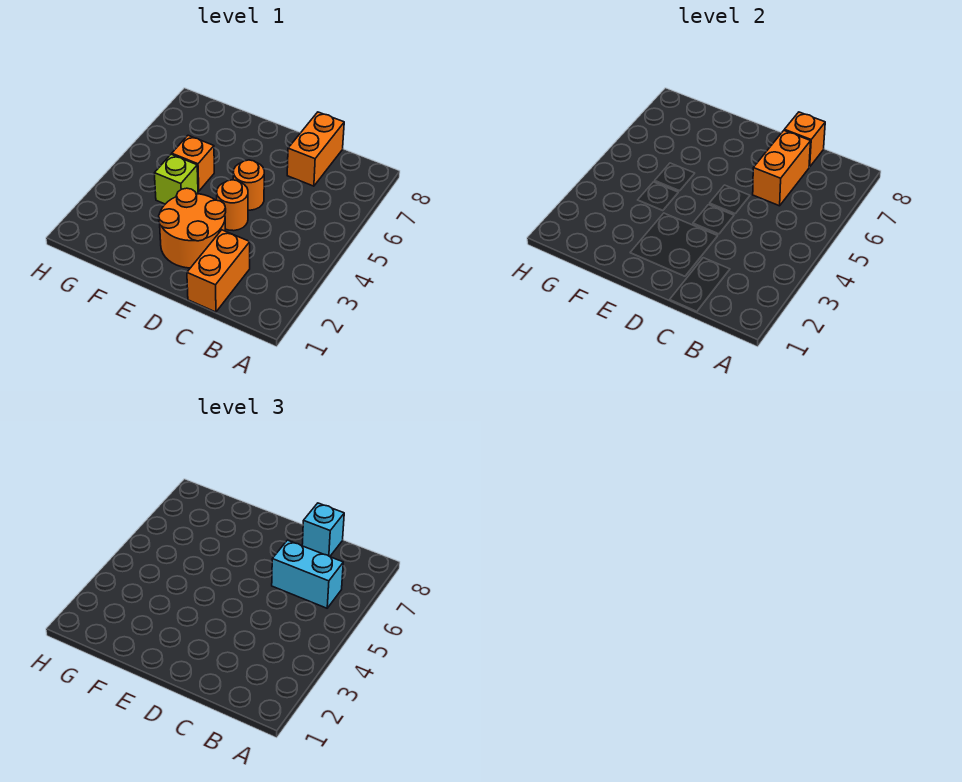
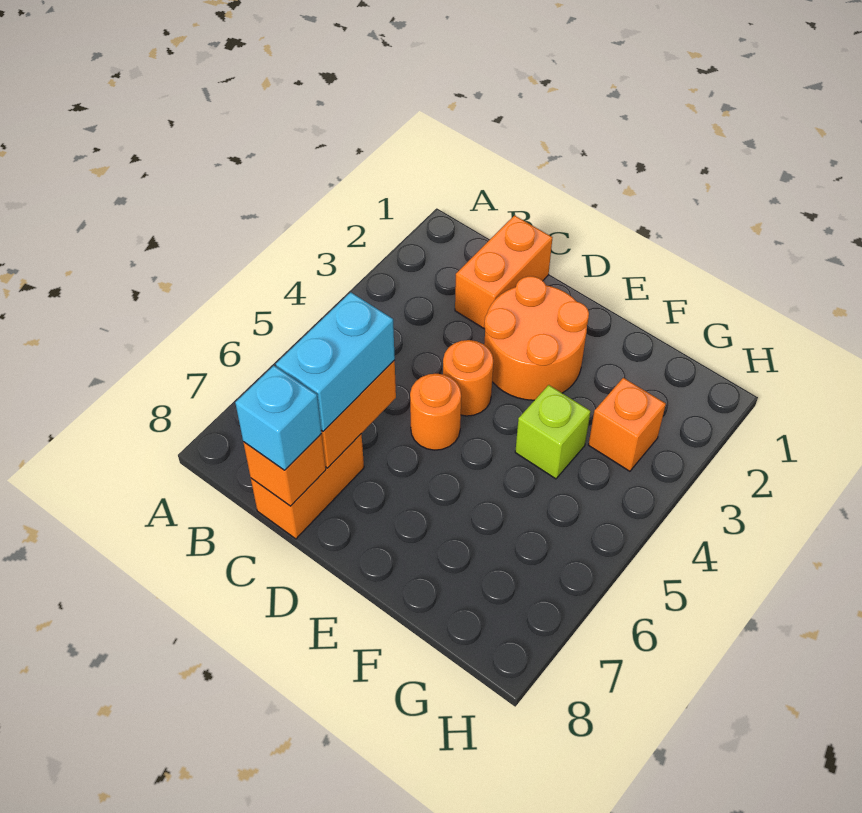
cyan brick B6:C6 level 3 -> cyan brick C6:C7 level 3
orange brick F5 level 1 -> orange brick G3 level 1

